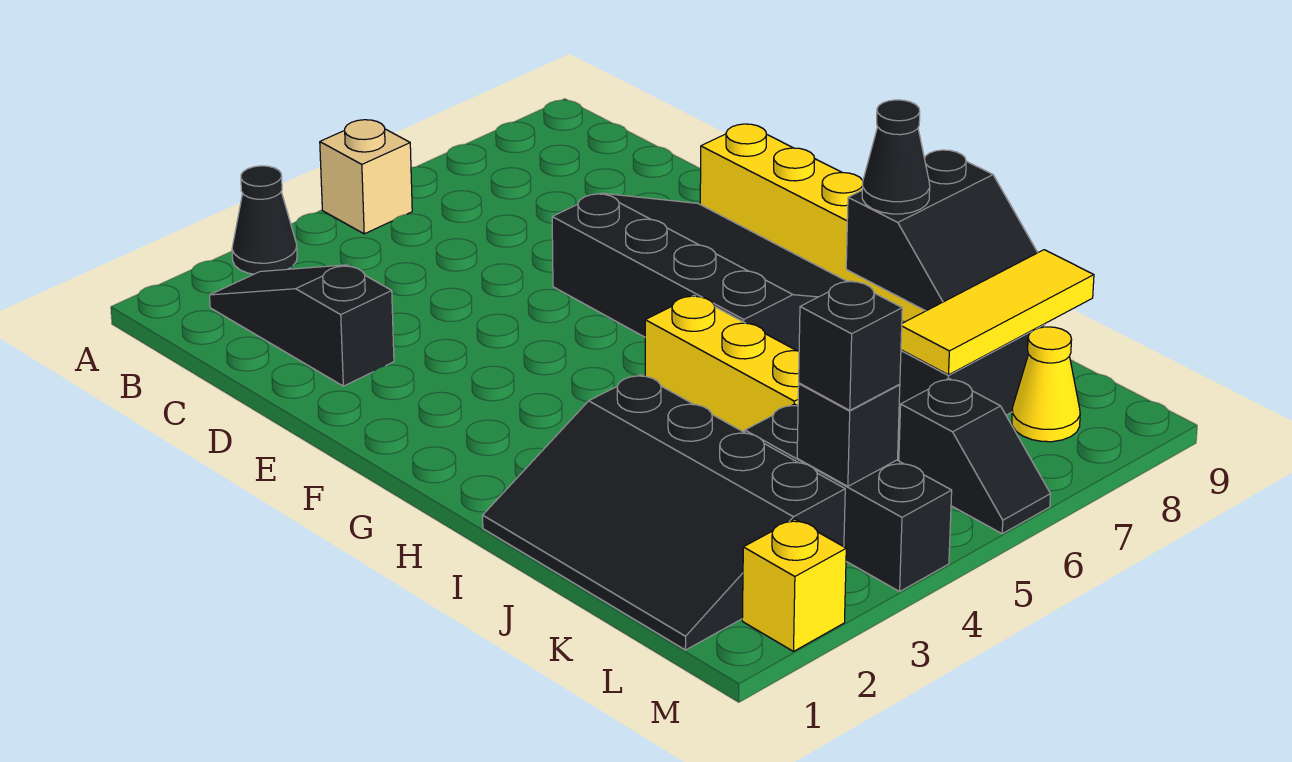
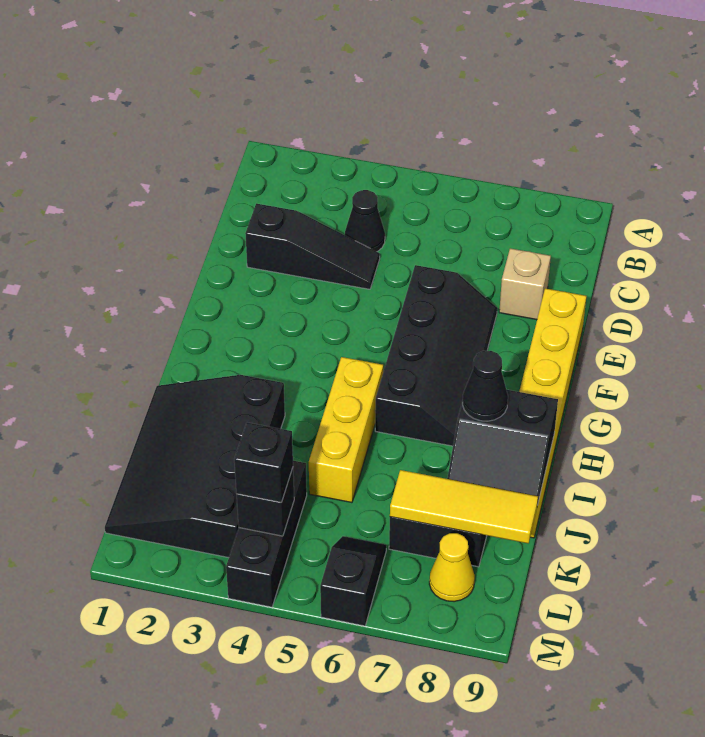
black cone A3 level 1 -> black cone C4 level 1
tan brick A5 level 1 -> tan brick D8 level 1
black slope B2:D2 level 1 top D -> black slope D2:D4 level 1 top 2
black slope E6:H8 level 1 top 6 -> black slope E6:H7 level 1 top 6
black slope L6:M6 level 1 top L -> black slope L6:M6 level 1 top M
yellow brick M2 level 1 -> none

